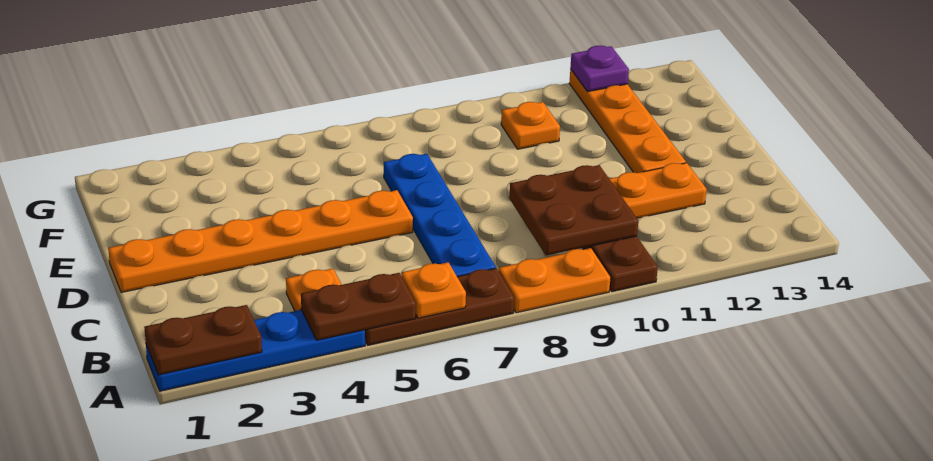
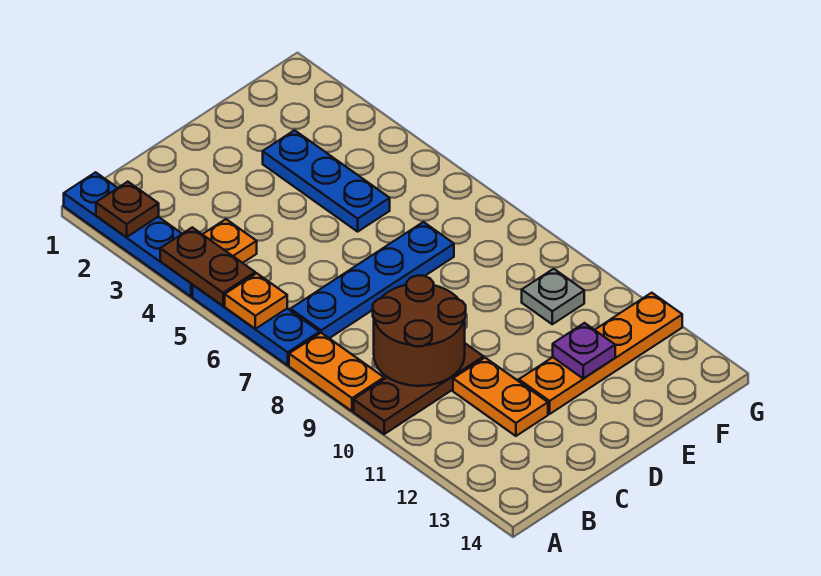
brown plate A1:A2 level 2 -> brown plate A2 level 2
brown plate A5:A7 level 1 -> blue plate A5:A7 level 1
brown plate B9:C10 level 2 -> brown round brick B9:C10 level 2
orange plate D1:D6 level 1 -> none
none -> blue plate E3:E5 level 1
orange plate F10 level 1 -> grey plate F10 level 1
purple plate G12 level 2 -> purple plate E12 level 2

